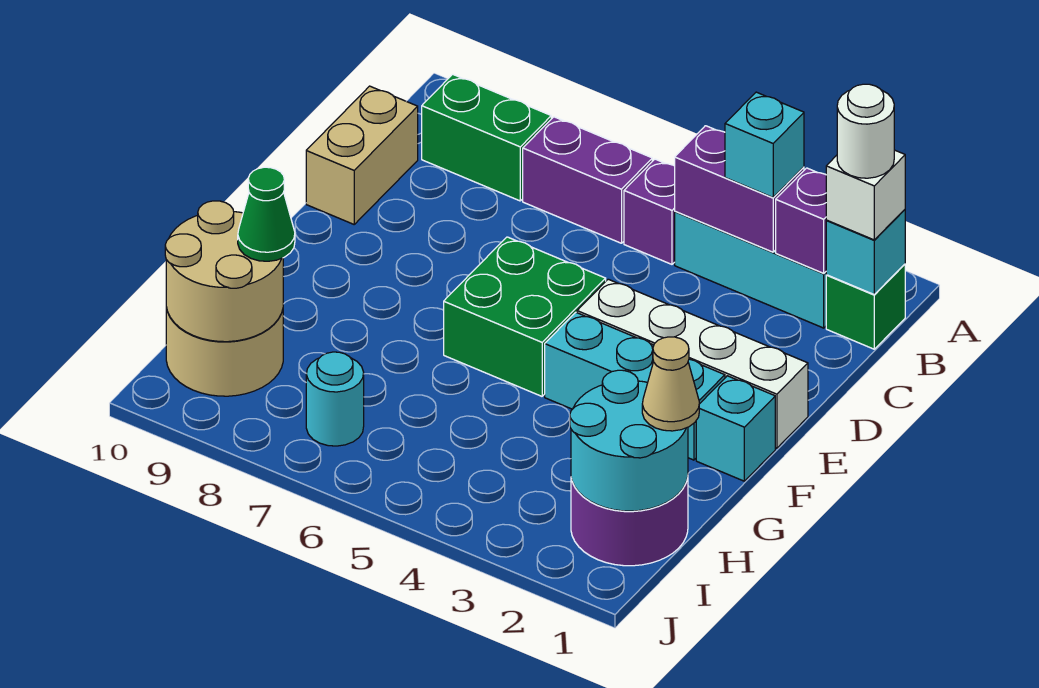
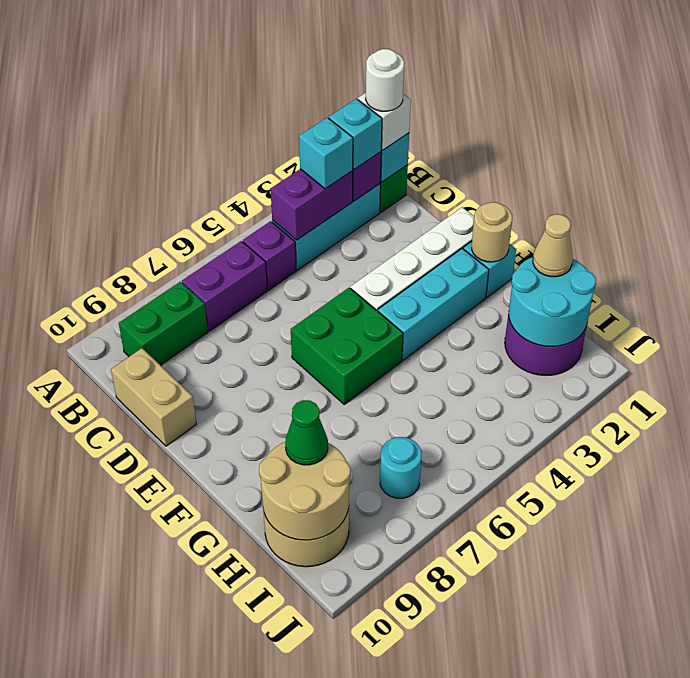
none -> cyan brick B2 level 3
none -> tan round brick F1 level 2

